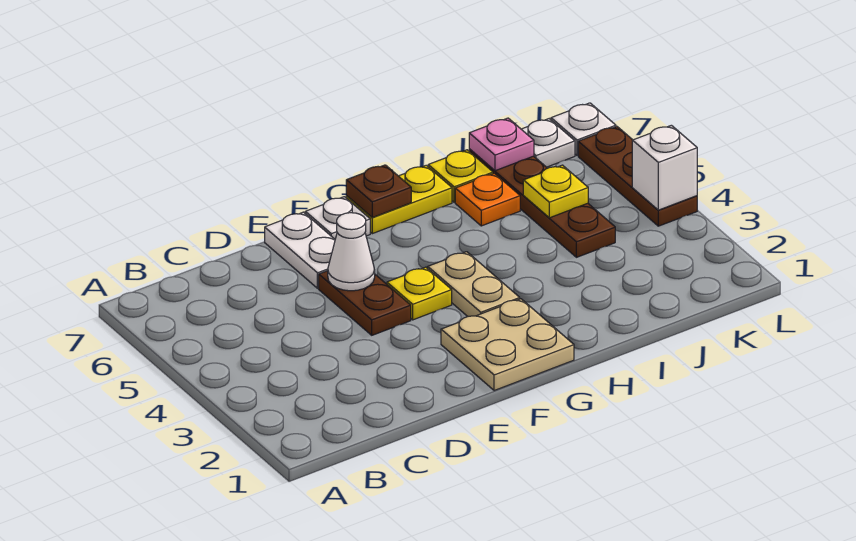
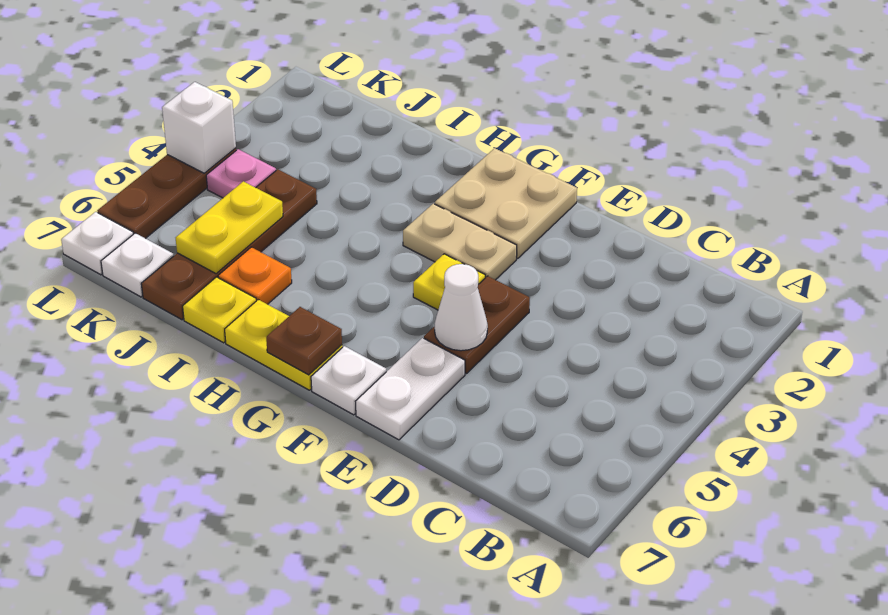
tan plate G3:G4 level 1 -> tan plate F3:G3 level 1
yellow plate J5 level 2 -> yellow plate J5:J6 level 2
pink plate J7 level 2 -> pink plate K4 level 1

